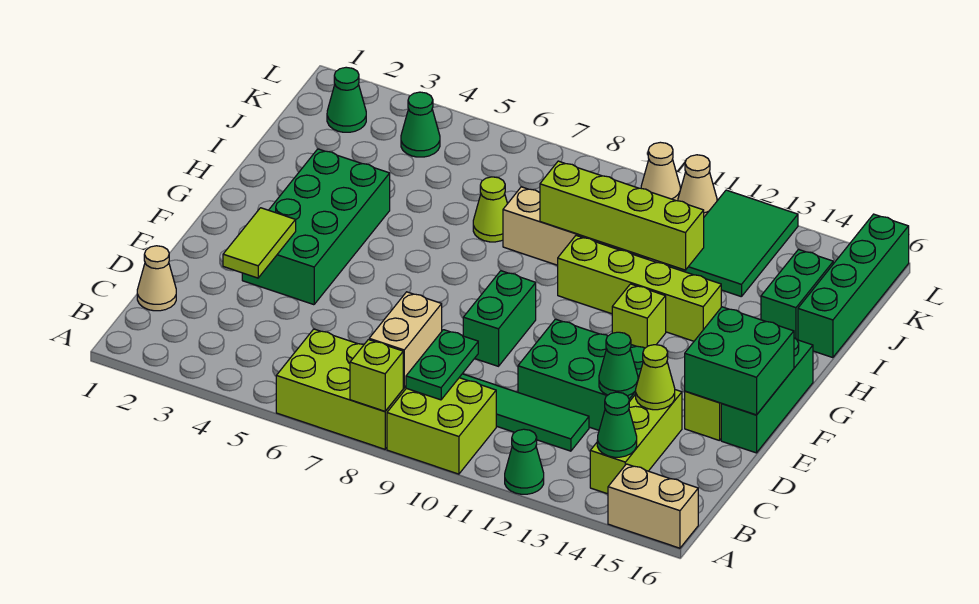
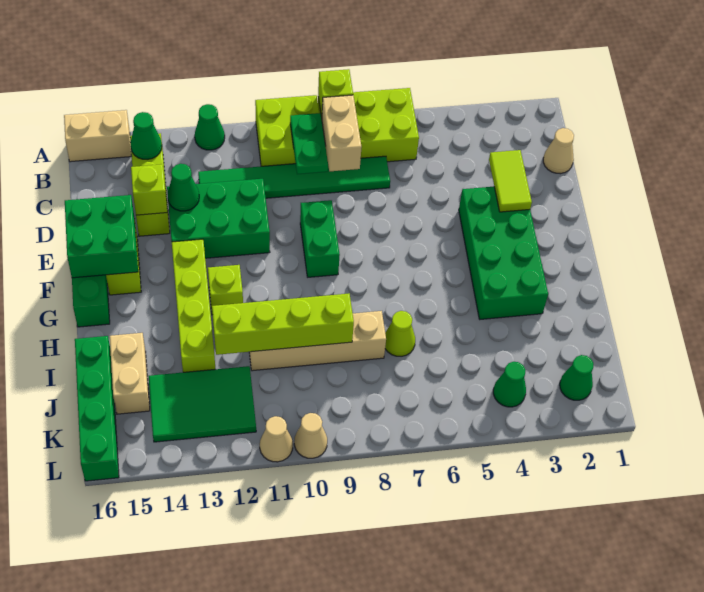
lime cone D14 level 2 -> lime brick D14 level 2
lime brick H10:H13 level 1 -> lime brick F13:I13 level 1
green brick I15:J15 level 1 -> tan brick I15:J15 level 1
green tile J12:L13 level 1 -> green tile J12:K14 level 1

